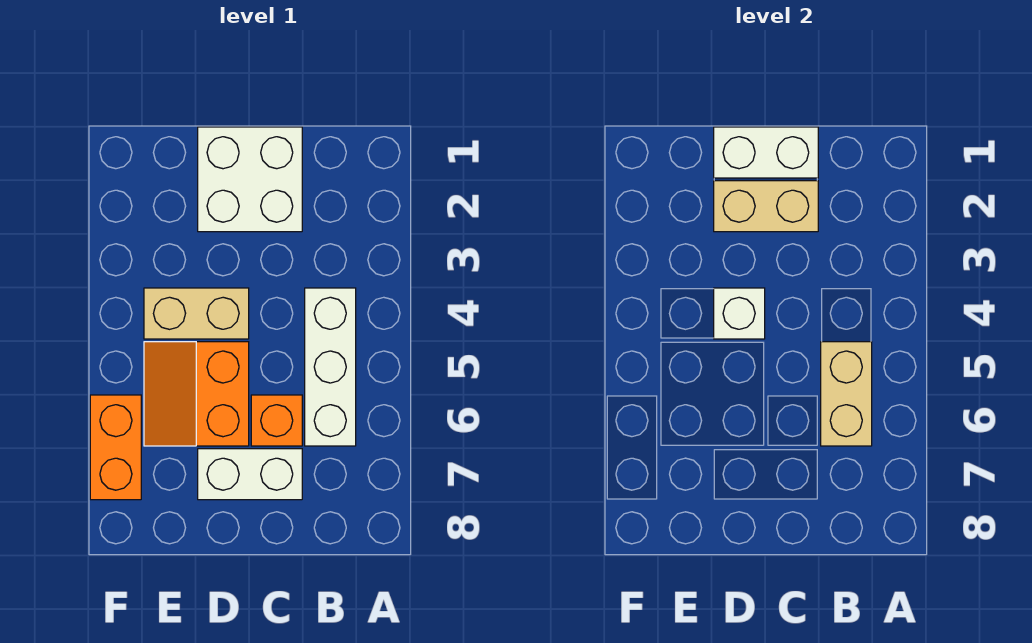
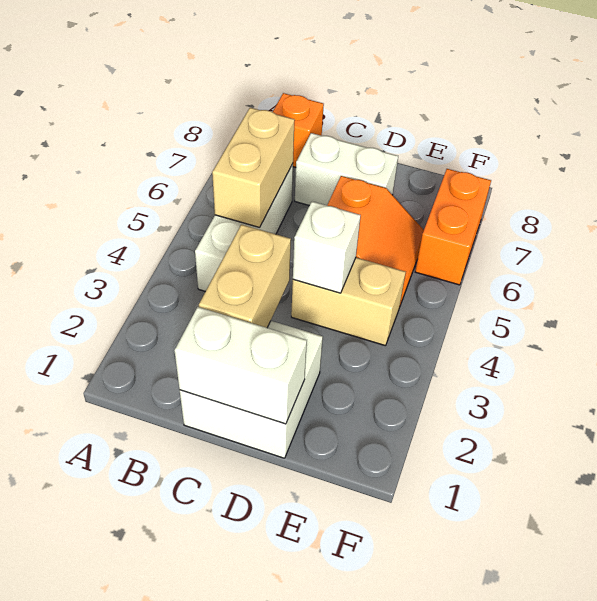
tan brick C2:D2 level 2 -> tan brick C2:C3 level 2
orange brick C6 level 1 -> orange brick B8 level 1

